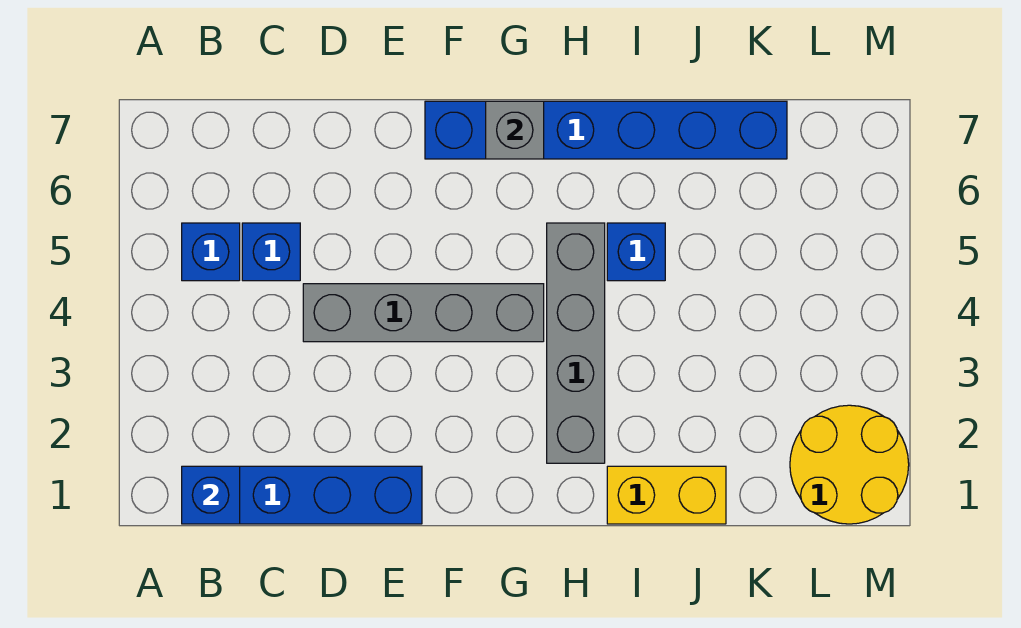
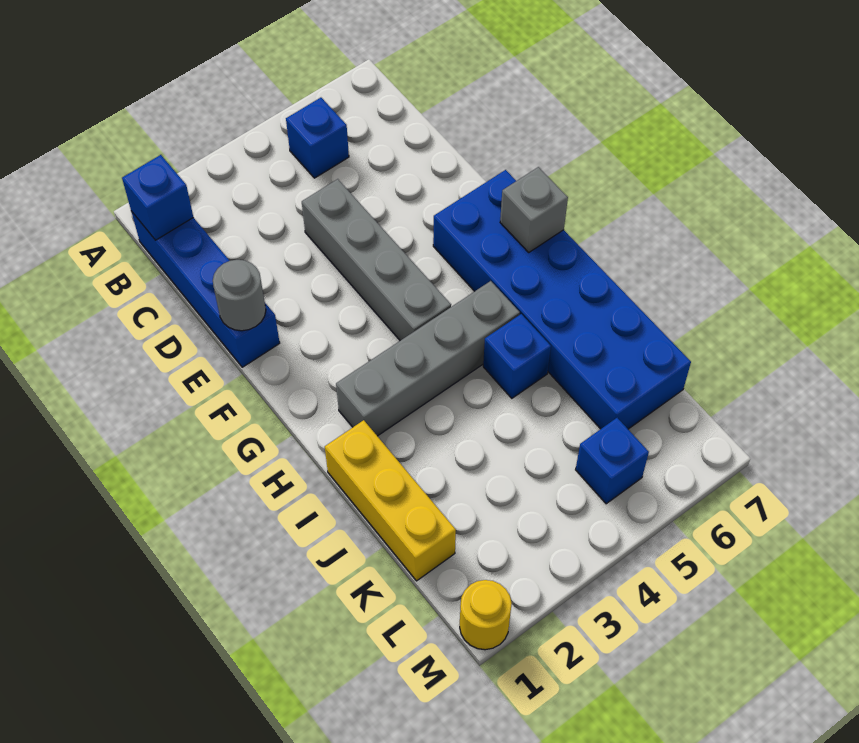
blue brick C5 level 1 -> blue brick L5 level 1
none -> grey round brick E1 level 2
blue brick F7:K7 level 1 -> blue brick F6:K7 level 1
yellow brick I1:J1 level 1 -> yellow brick I1:K1 level 1
yellow round brick L1:M2 level 1 -> yellow round brick M1 level 1

